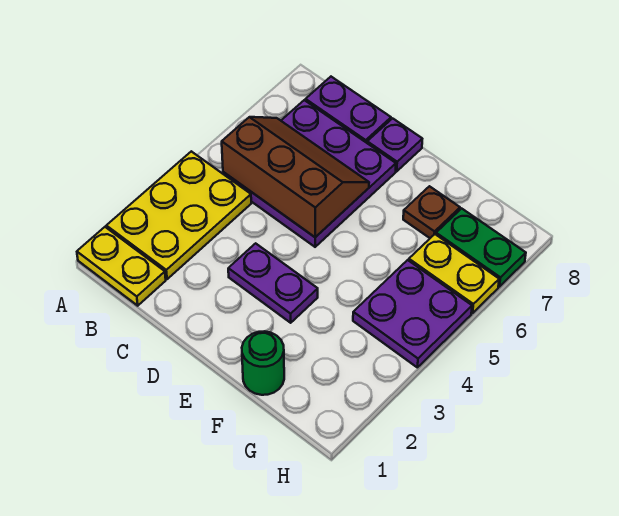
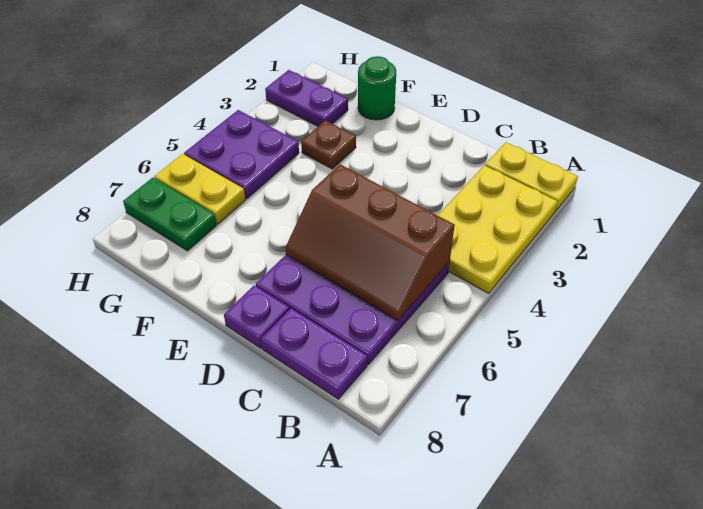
purple plate D3:E3 level 1 -> purple plate G2:H2 level 1
brown plate F7 level 1 -> brown plate F3 level 1

